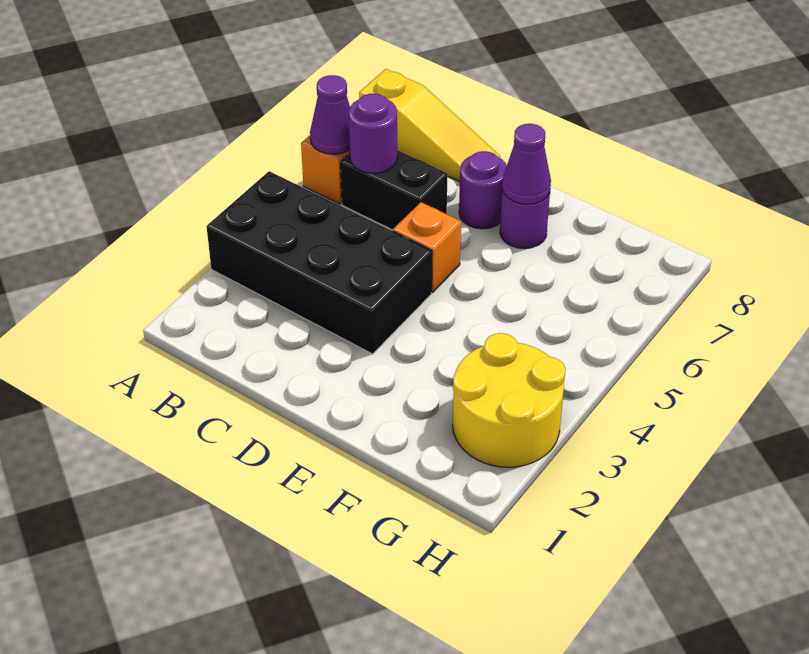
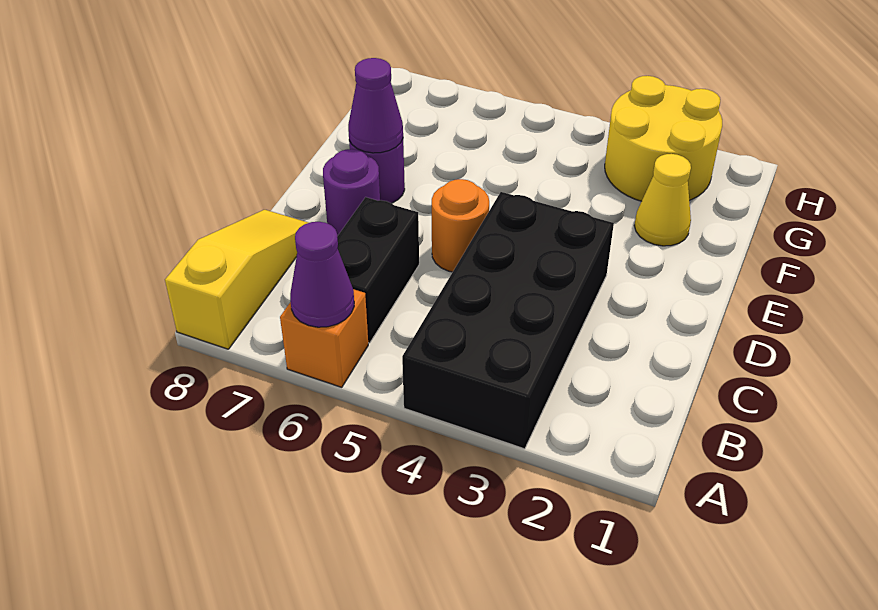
purple round brick B6 level 2 -> none
orange brick D5 level 1 -> orange round brick D5 level 1
none -> yellow cone F2 level 1

